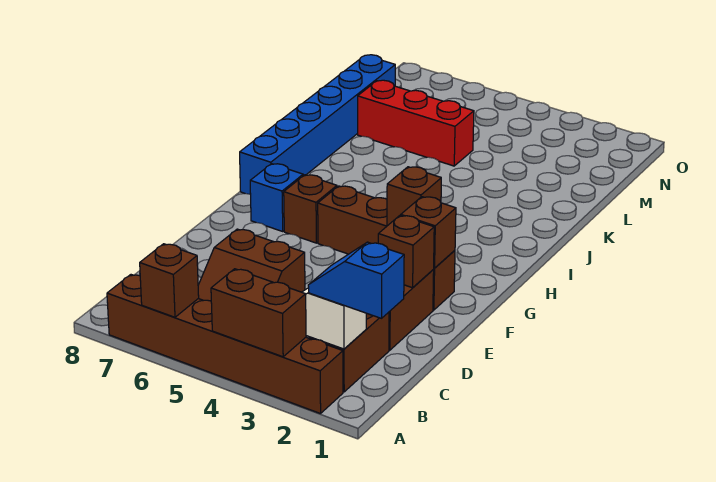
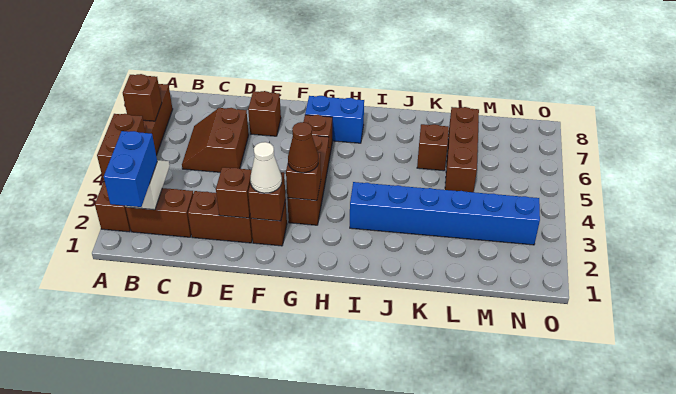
blue slope B1:B2 level 3 top 1 -> blue brick B1:B2 level 3
none -> brown brick E7 level 1
none -> white cone F2 level 3
none -> brown cone G3 level 3
blue brick G7 level 1 -> blue brick G7:H7 level 1
blue brick H8:M8 level 1 -> blue brick I3:N3 level 1
none -> brown brick K6 level 1
red brick L5:L7 level 1 -> brown brick L5:L7 level 1

